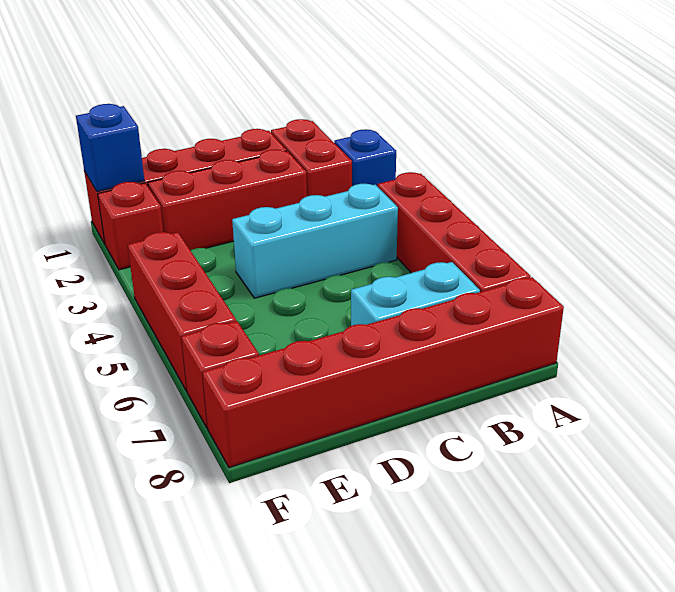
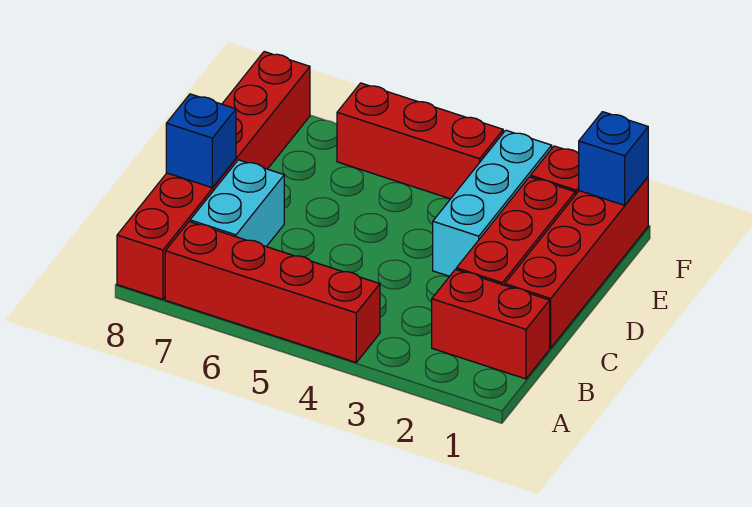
blue brick A2 level 1 -> blue brick C8 level 2
cyan brick B4:D4 level 1 -> cyan brick D3:F3 level 1
red brick F7 level 1 -> none

